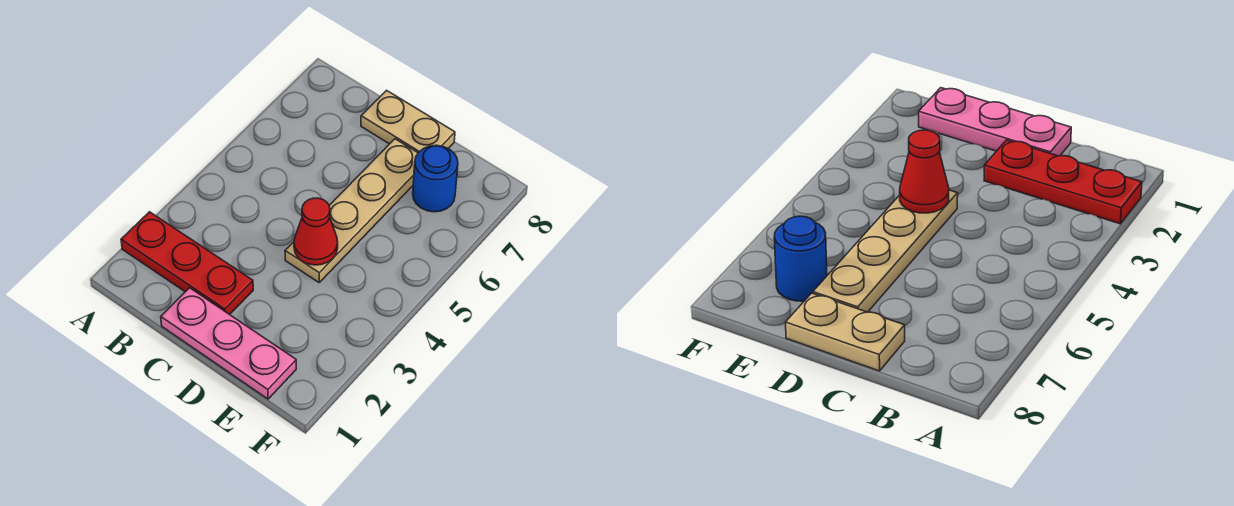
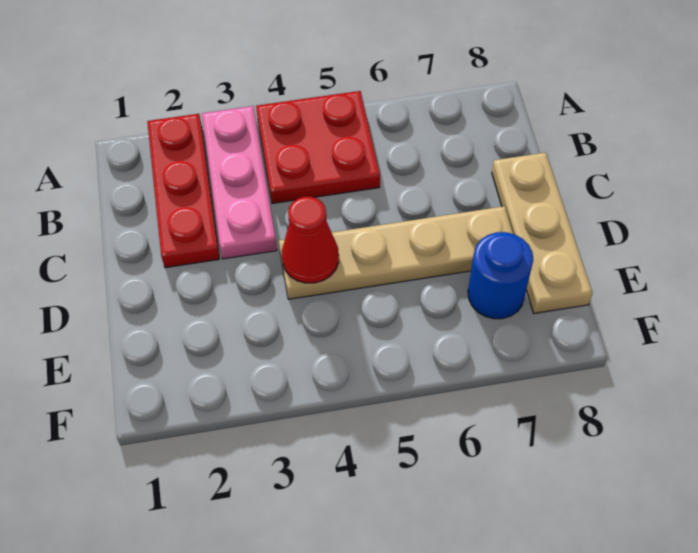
none -> red plate A4:B5 level 1
pink plate C1:E1 level 1 -> pink plate A3:C3 level 1
tan plate C8:D8 level 1 -> tan plate C8:E8 level 1

